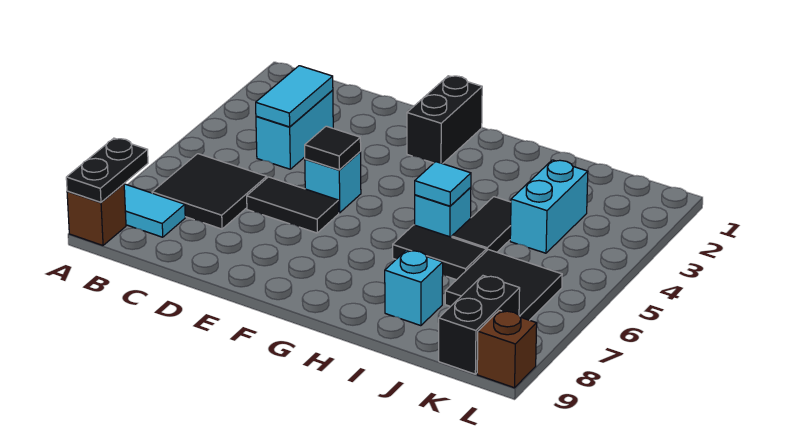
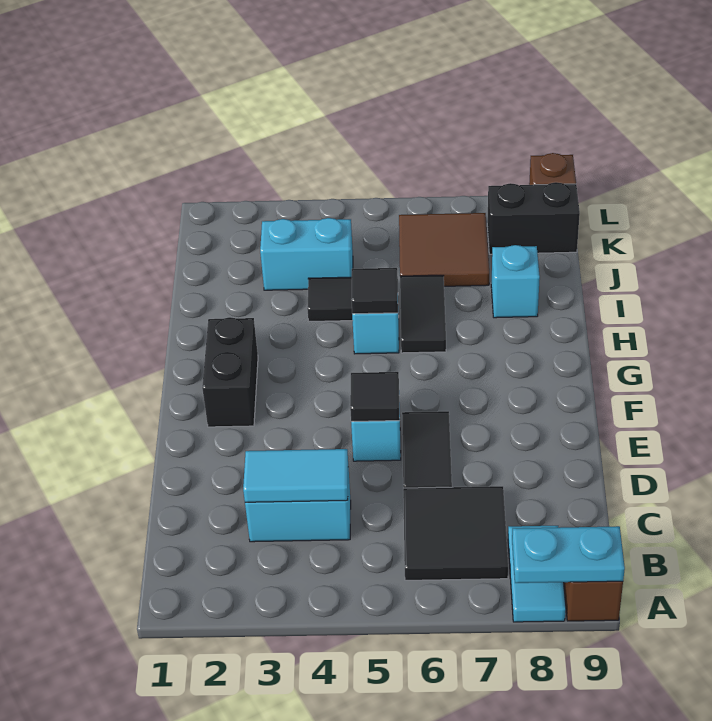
black plate A8:A9 level 2 -> cyan plate A8:A9 level 2
black brick F1:F2 level 1 -> black brick F2:G2 level 1
cyan tile H5 level 2 -> black tile H5 level 2
black tile J6:K7 level 1 -> brown tile J6:K7 level 1

